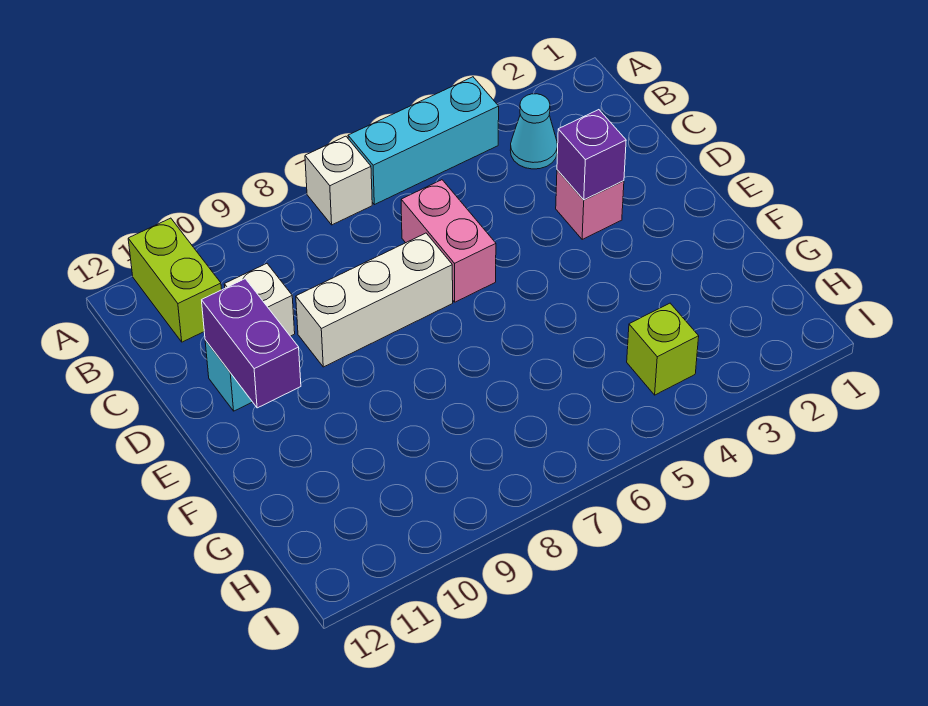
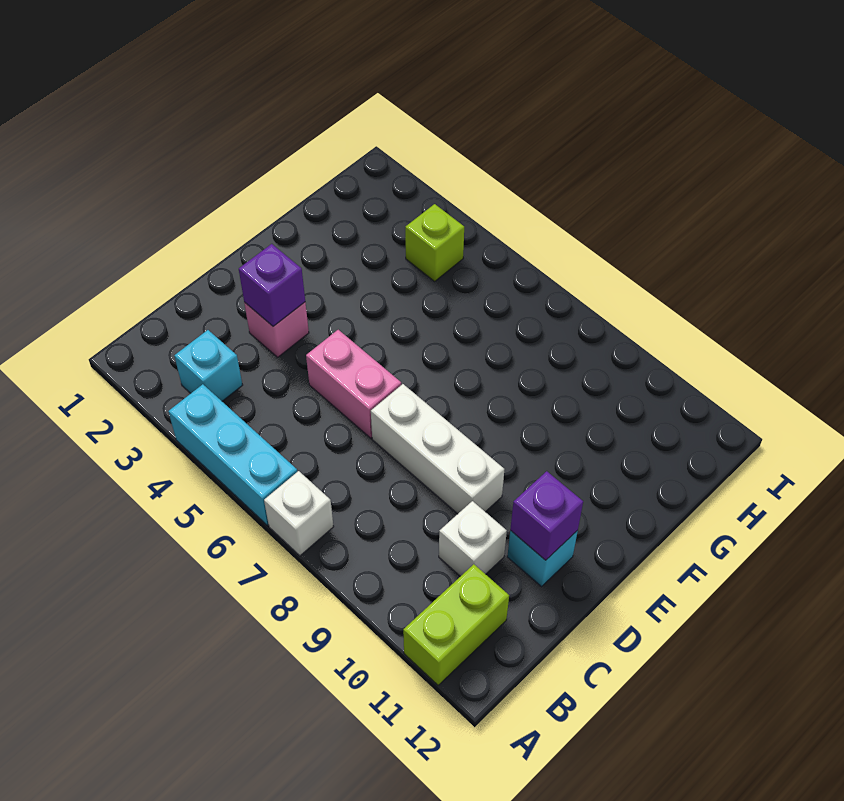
cyan cone B3 level 1 -> cyan brick B3 level 1
pink brick C6:D6 level 1 -> pink brick D5:D6 level 1
purple brick D11:E11 level 2 -> purple brick D11 level 2

